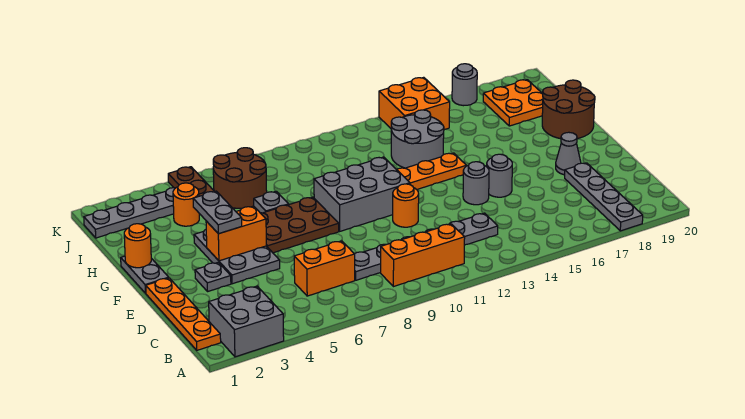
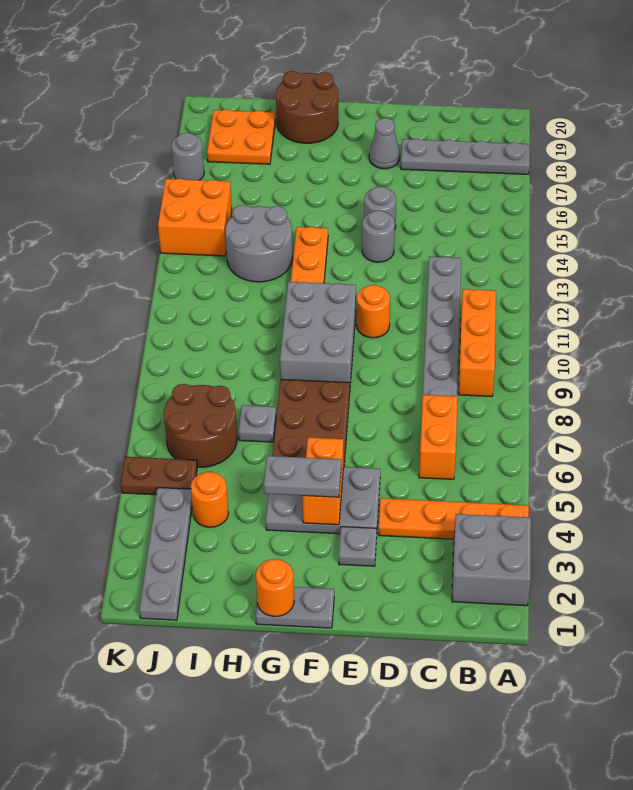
orange plate B1:E1 level 1 -> orange plate A4:D4 level 1

